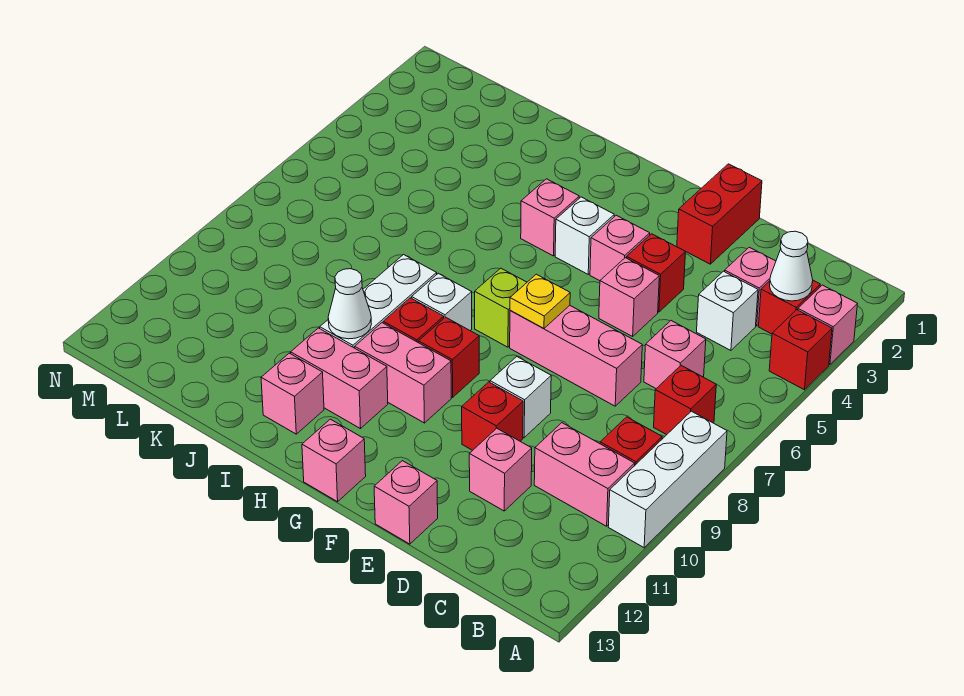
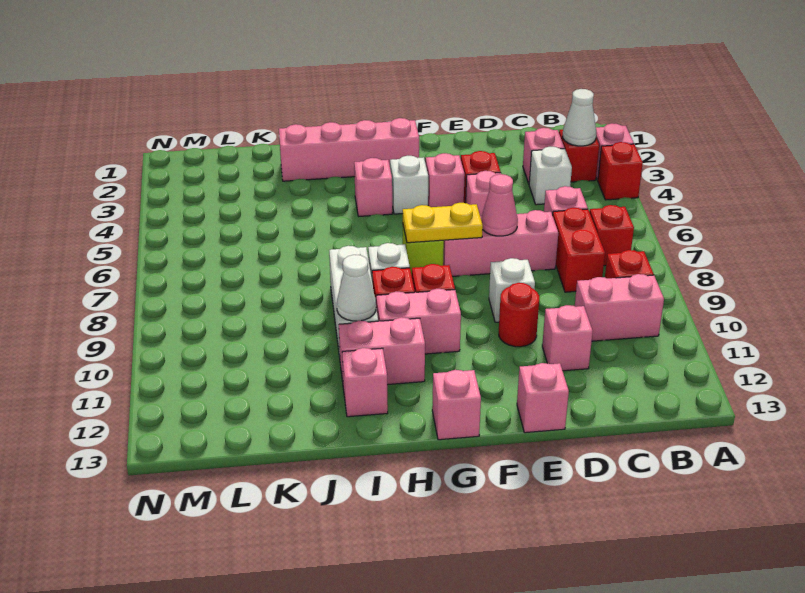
white brick A8:A10 level 1 -> none
red brick E1:E2 level 1 -> red brick C7:C8 level 1
none -> pink cone E7 level 2
red brick E10 level 1 -> red round brick E10 level 1
yellow plate F7 level 2 -> yellow plate F7:G7 level 2
none -> pink brick G2:J2 level 1

